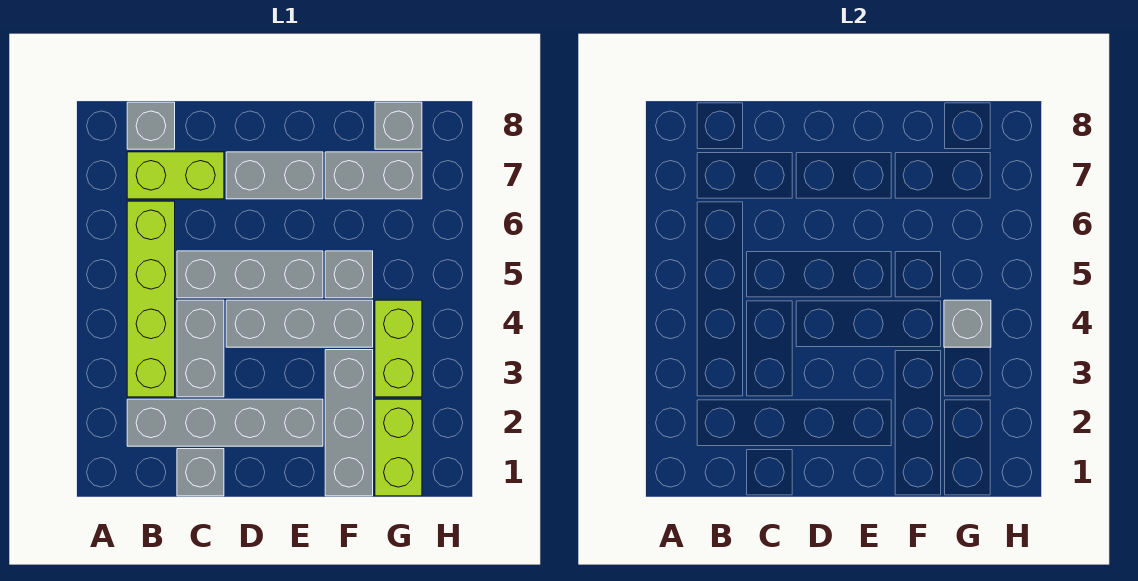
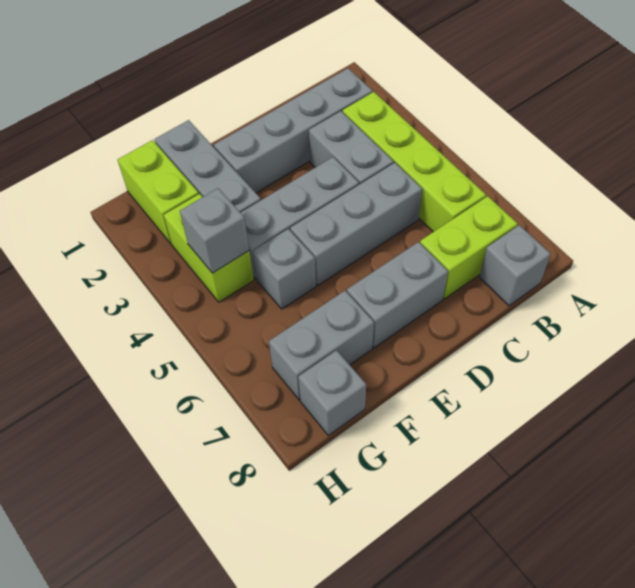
grey brick C1 level 1 -> none

